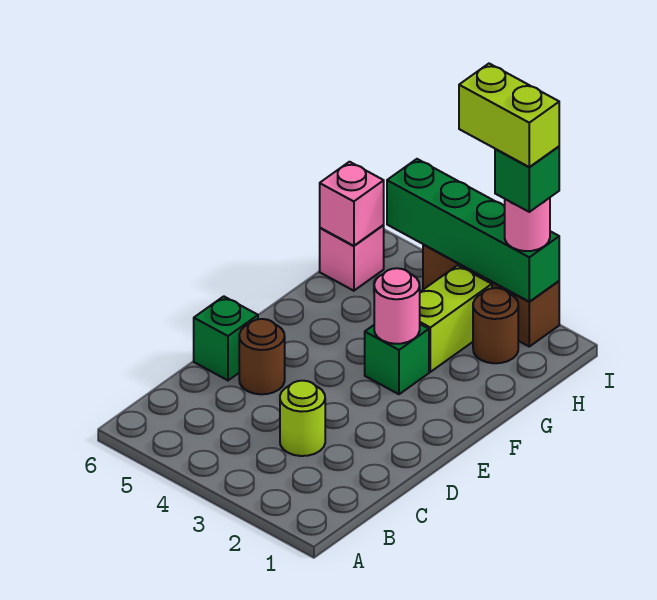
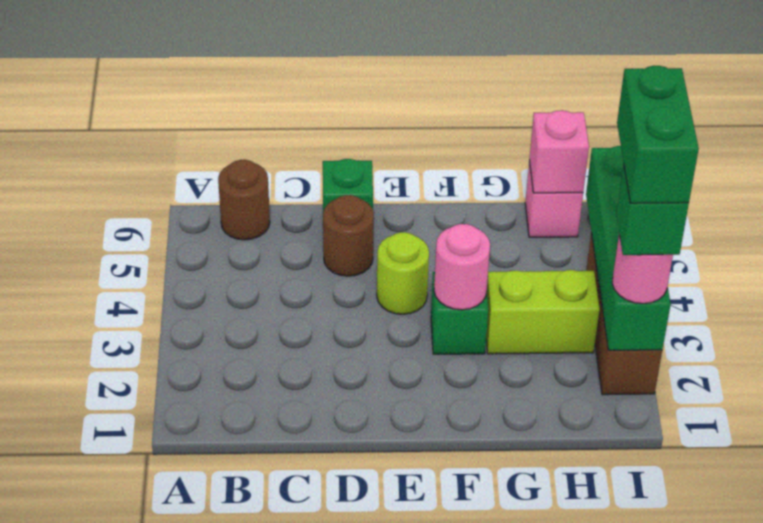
lime round brick C3 level 1 -> lime round brick E4 level 1
brown round brick H2 level 1 -> brown round brick B6 level 1
lime brick I2:I3 level 5 -> green brick I2:I3 level 5

